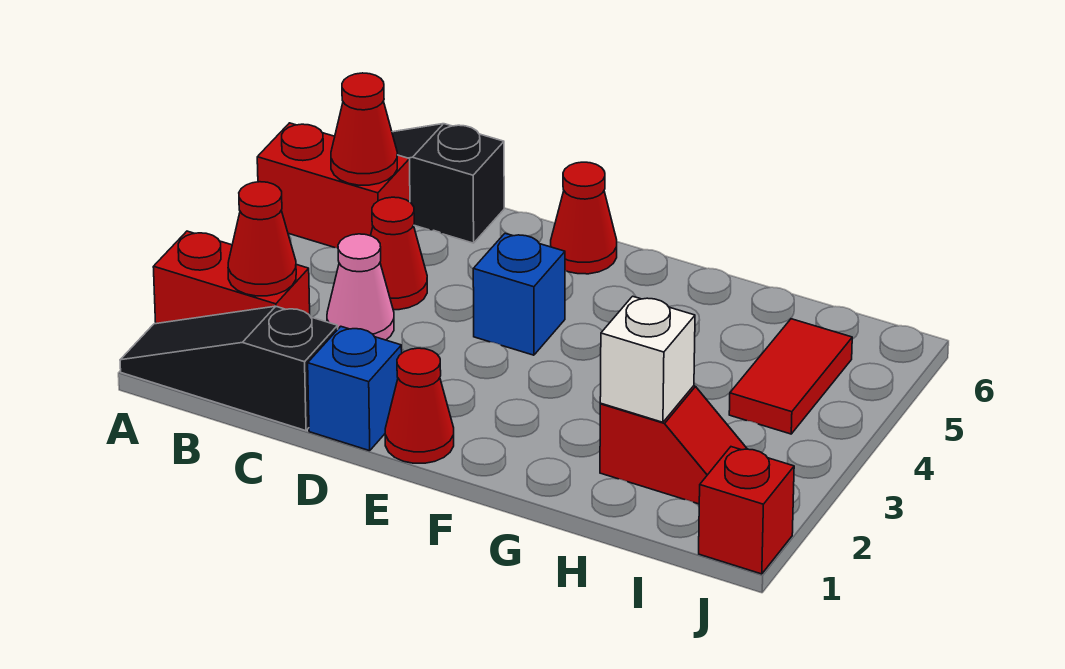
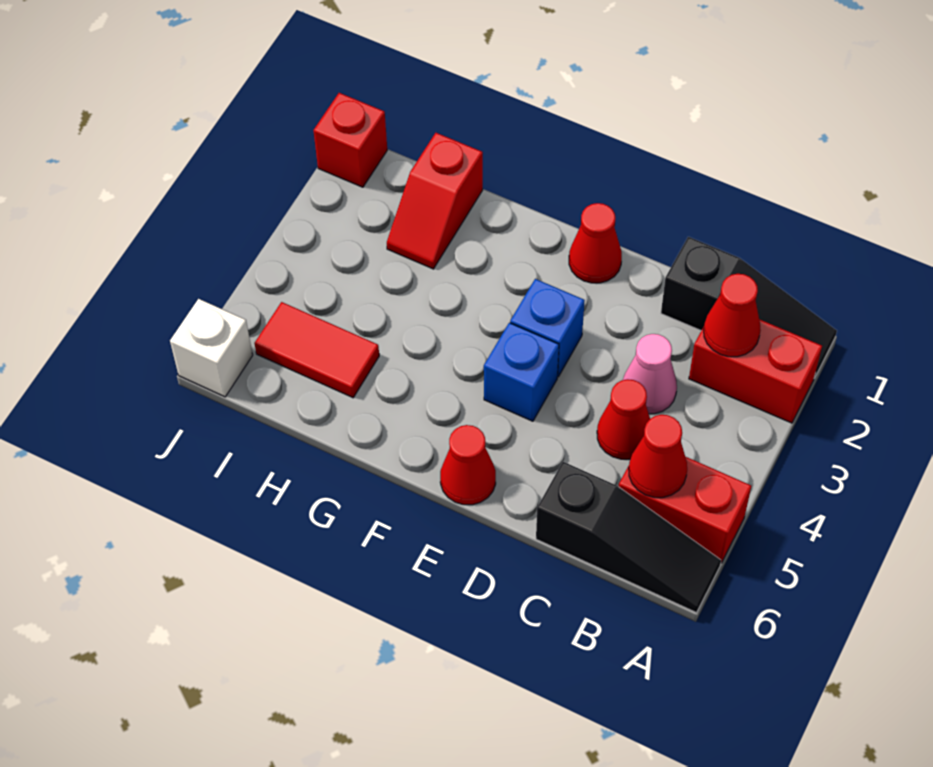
blue brick D1 level 1 -> blue brick E3 level 1
red slope H2:I2 level 1 top H -> red slope H1:H2 level 1 top 1
white brick H2 level 2 -> white brick J6 level 1
red tile I4:I5 level 1 -> red tile H5:I5 level 1

